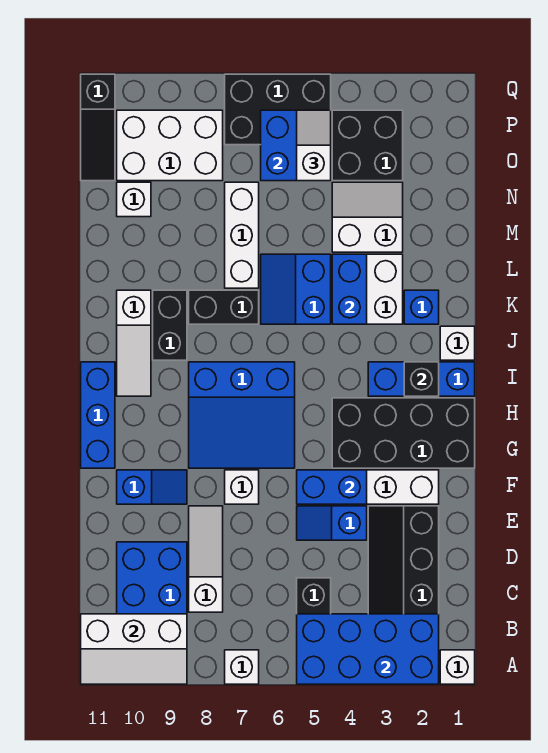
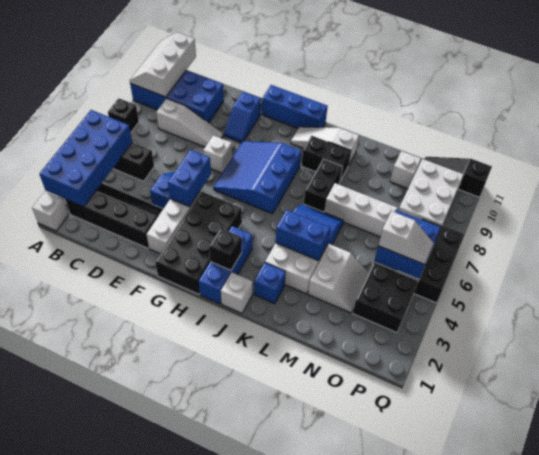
white brick A7 level 1 -> black brick A7 level 1

